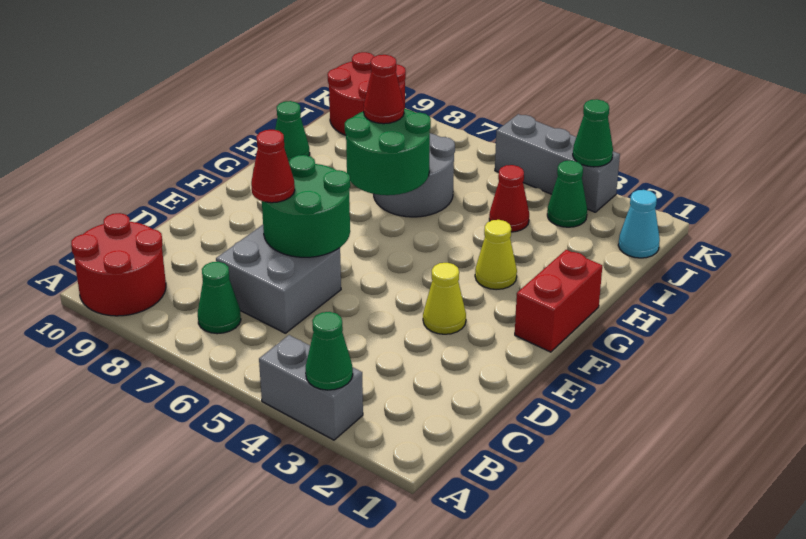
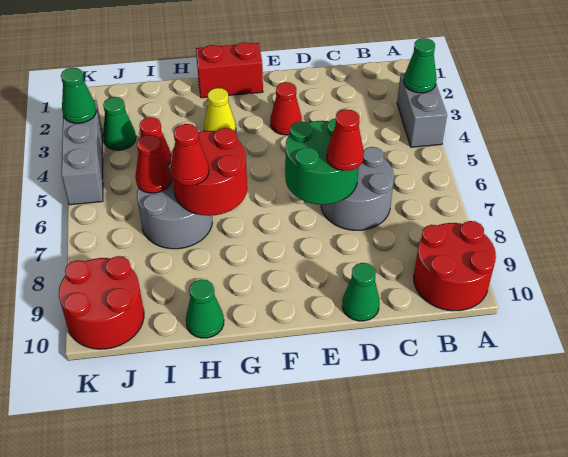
green cone B7 level 1 -> green cone D10 level 1
grey brick C6:D7 level 1 -> grey round brick C6:D7 level 1
yellow cone E3 level 1 -> red cone E3 level 1
green round brick G6:H7 level 2 -> red round brick G6:H7 level 2
none -> red cone I6 level 2
cyan cone J1 level 1 -> none

